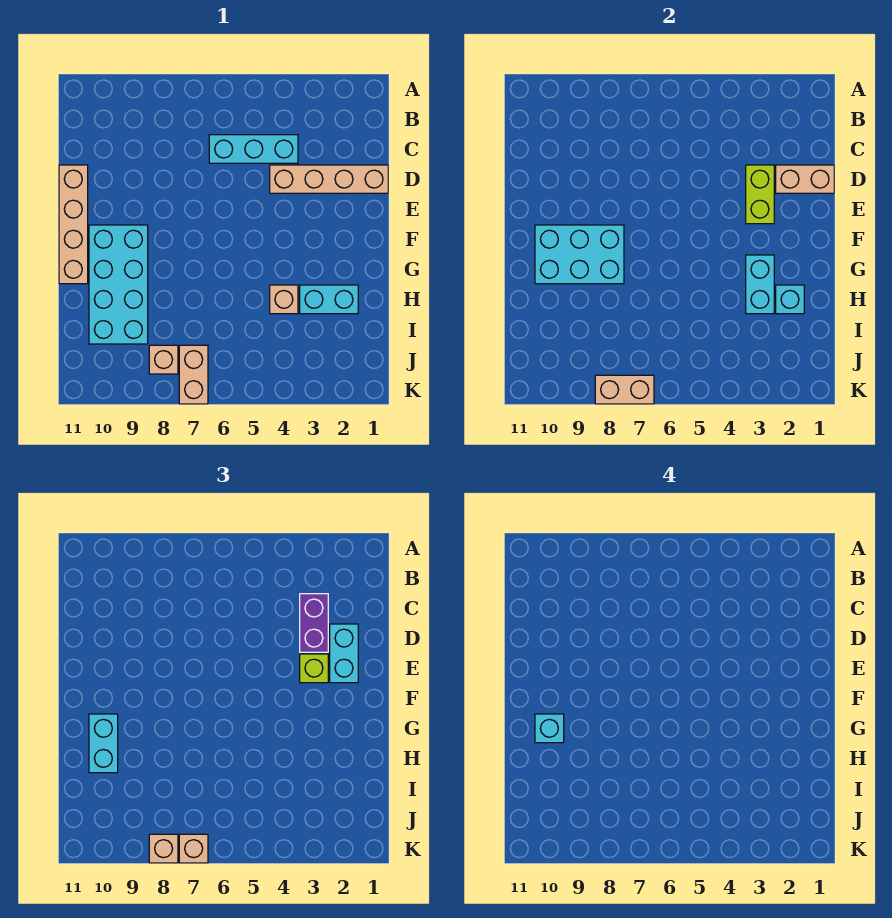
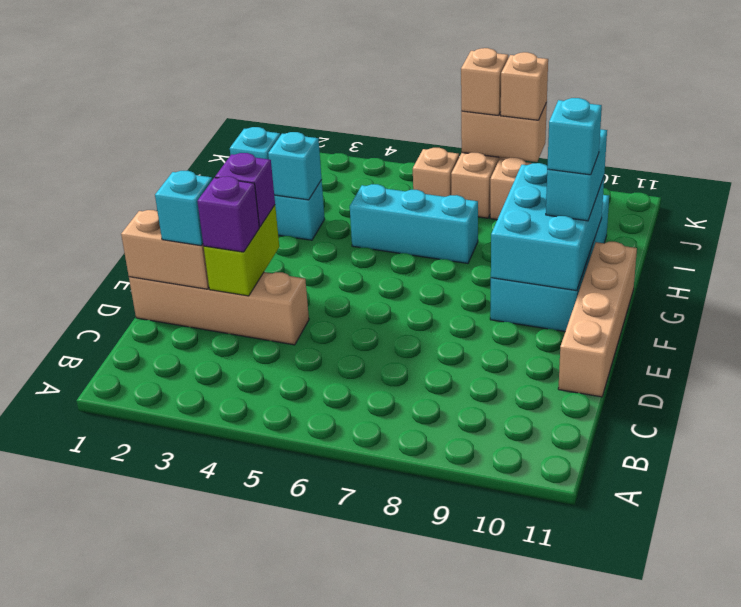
purple brick C3:D3 level 3 -> purple brick D3 level 3
cyan brick C4:C6 level 1 -> cyan brick H5:H7 level 1
cyan brick D2:E2 level 3 -> cyan brick D2 level 3
lime brick E3 level 3 -> purple brick E3 level 3
cyan brick F8:G10 level 2 -> cyan brick F9:H10 level 2
cyan brick G3:H3 level 2 -> cyan brick H3 level 2
tan brick H4 level 1 -> tan brick J6 level 1

